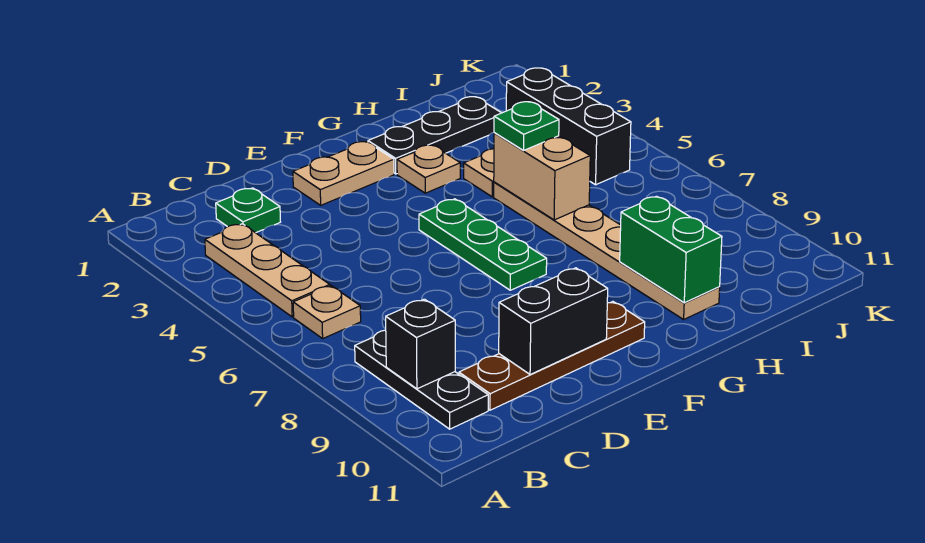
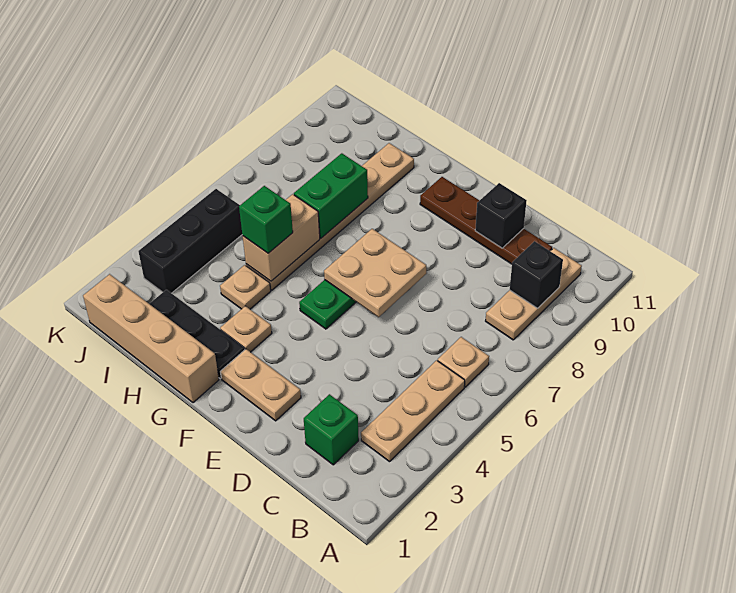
black plate B8:B10 level 1 -> tan plate B8:B10 level 1
green plate C2 level 1 -> green brick C2 level 1
black brick D10:E10 level 2 -> black brick D10 level 2
none -> tan plate E6:F7 level 2
none -> tan brick G1:J1 level 1
green plate H5 level 3 -> green brick H5 level 3
green brick H9:H10 level 2 -> green brick H7:H8 level 2

